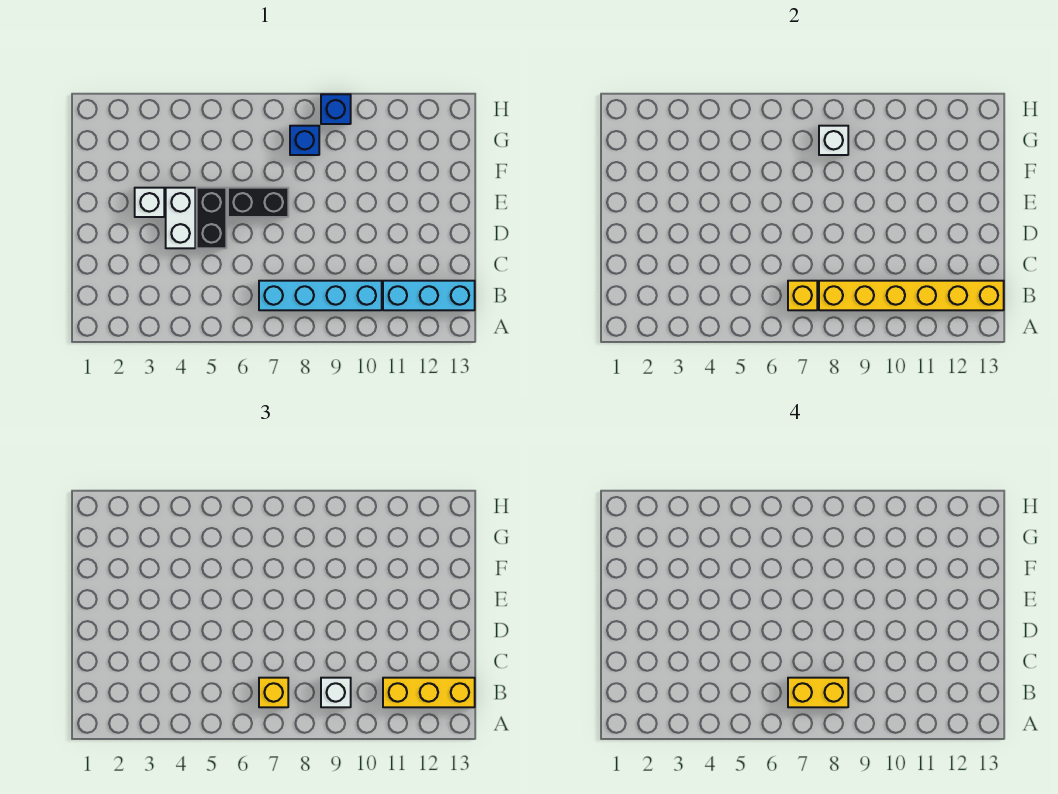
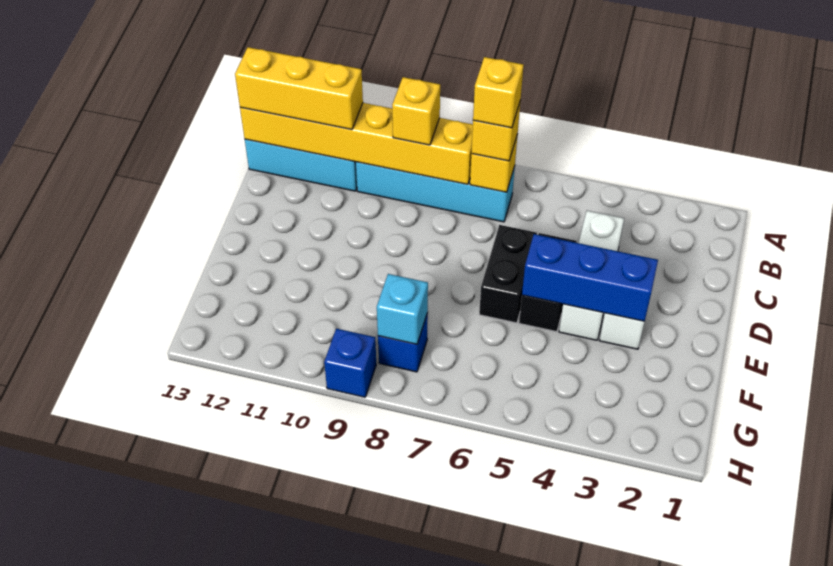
yellow brick B7:B8 level 4 -> yellow brick B7 level 4
white brick B9 level 3 -> yellow brick B9 level 3
white brick D4:E4 level 1 -> white brick C4:E4 level 1
none -> blue brick E3:E5 level 2
black brick E6:E7 level 1 -> black brick D6:E6 level 1
white brick G8 level 2 -> cyan brick G8 level 2

